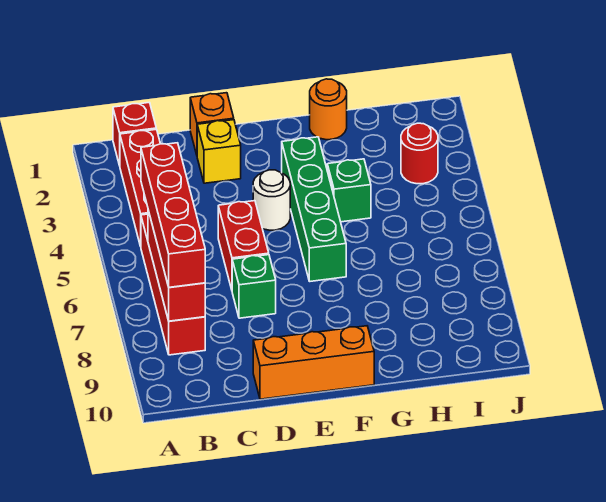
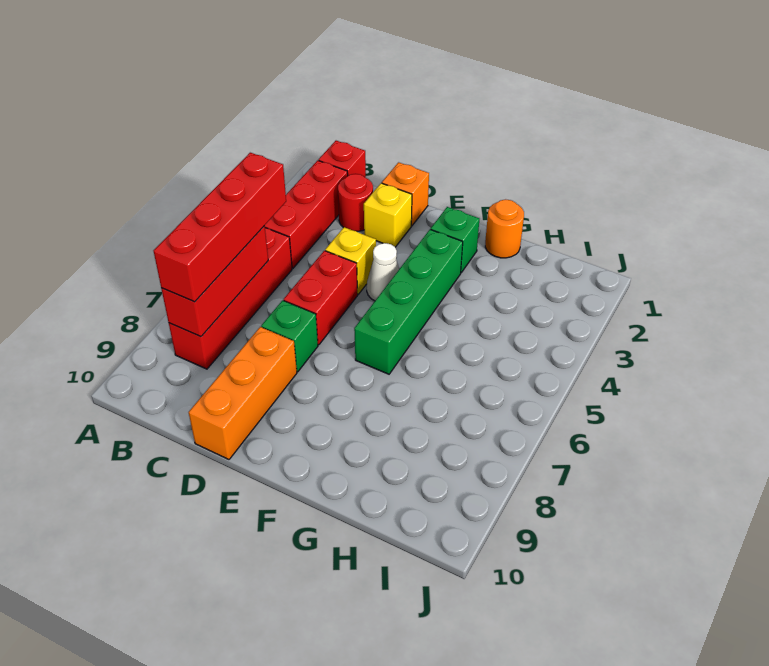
none -> yellow brick D4 level 1
orange brick D10:F10 level 1 -> orange brick D8:D10 level 1
white round brick E4 level 1 -> white cone E4 level 1
green brick G4 level 1 -> green brick F2 level 1
red round brick I3 level 1 -> red round brick C2 level 1

